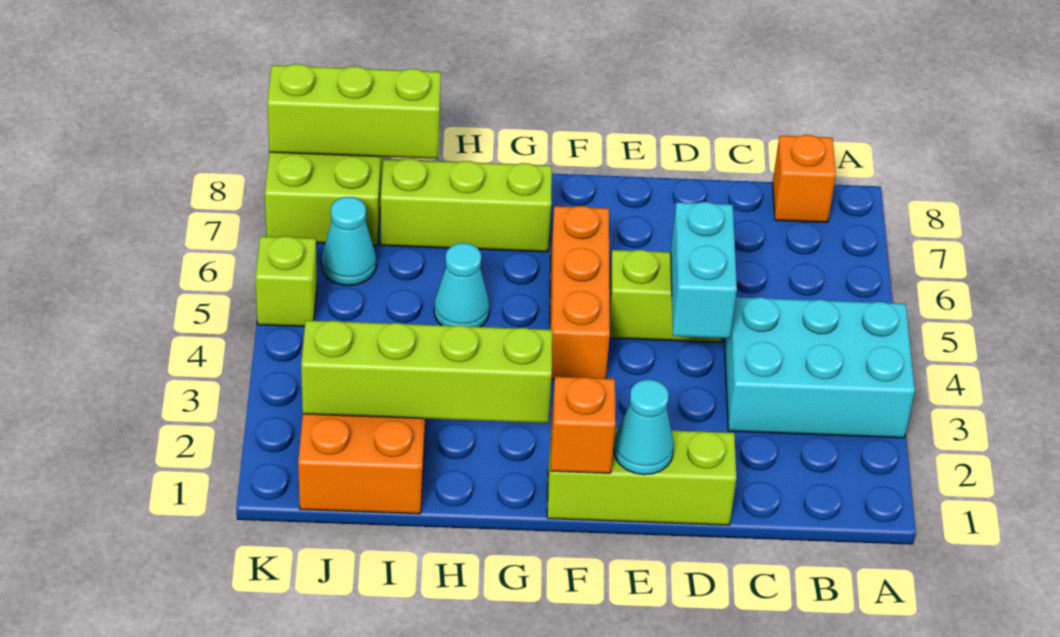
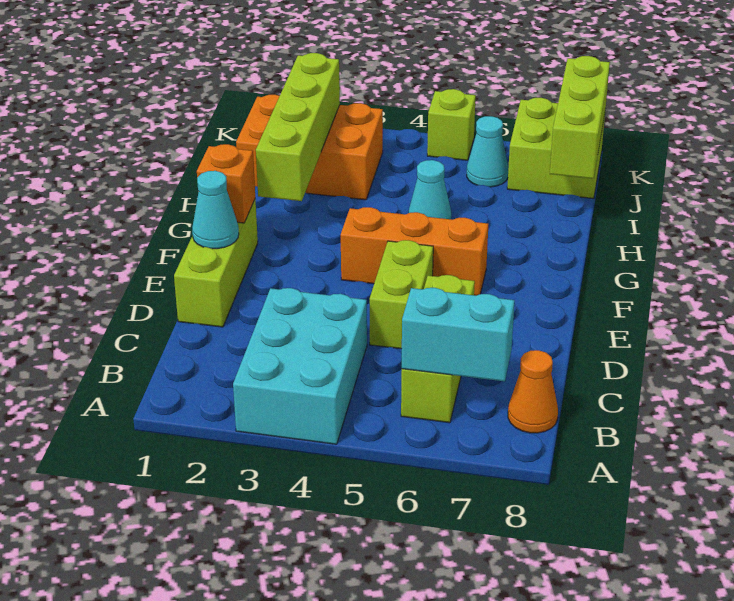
orange brick B8 level 1 -> orange cone B8 level 1
cyan brick D4:D5 level 2 -> cyan brick B6:B7 level 2
lime brick G7:I7 level 1 -> lime brick B6:D6 level 1

